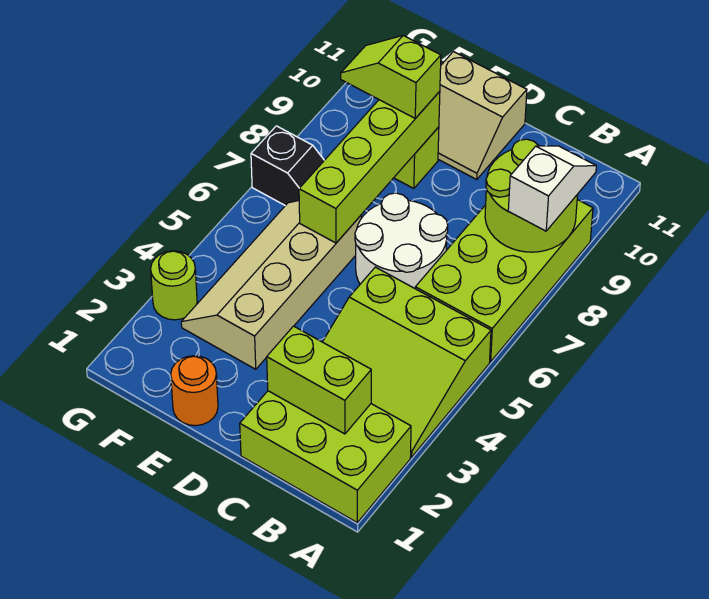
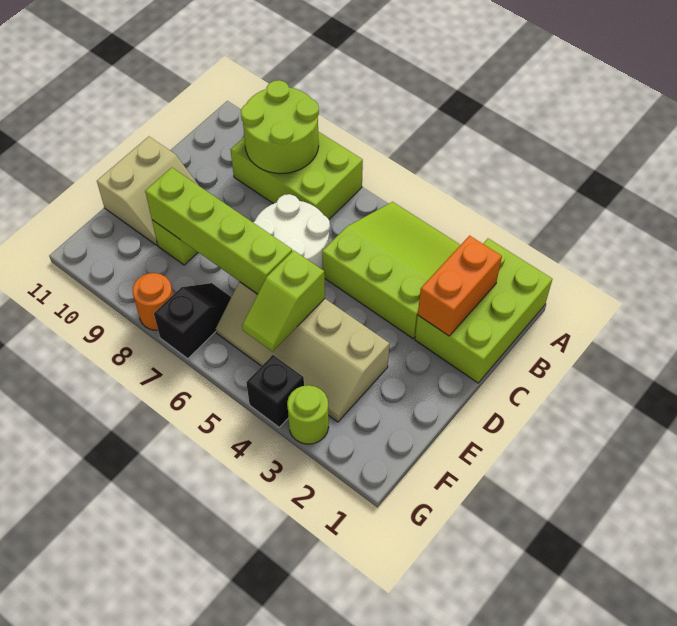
lime slope A3:C5 level 1 top 5 -> lime slope A3:C5 level 1 top C
lime brick A6:B9 level 1 -> lime brick A7:B9 level 1
white slope A8:A9 level 3 top 8 -> none
lime brick B2:C2 level 2 -> orange brick B2:C2 level 2
orange round brick E1 level 1 -> orange round brick G8 level 1
lime slope E9:F9 level 3 top E -> lime slope E5:F5 level 2 top E
none -> black brick G4 level 1

